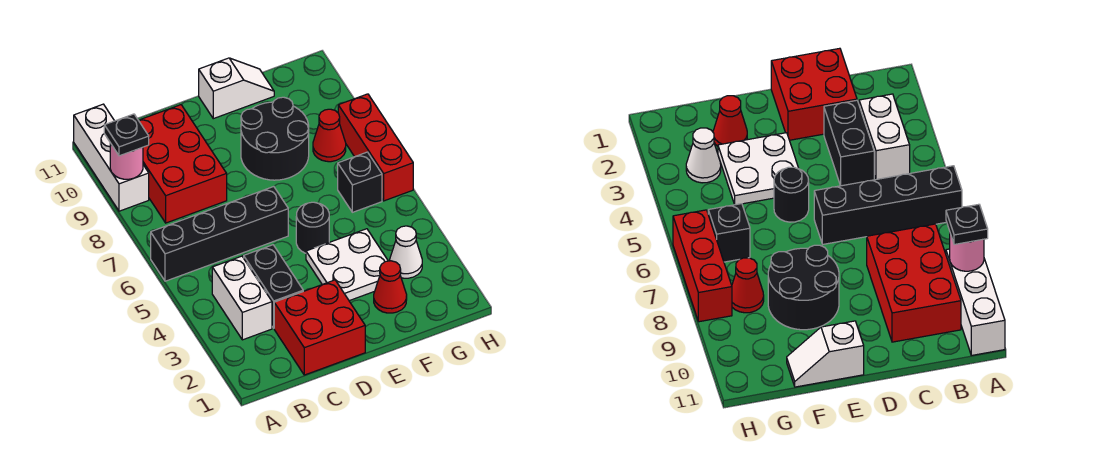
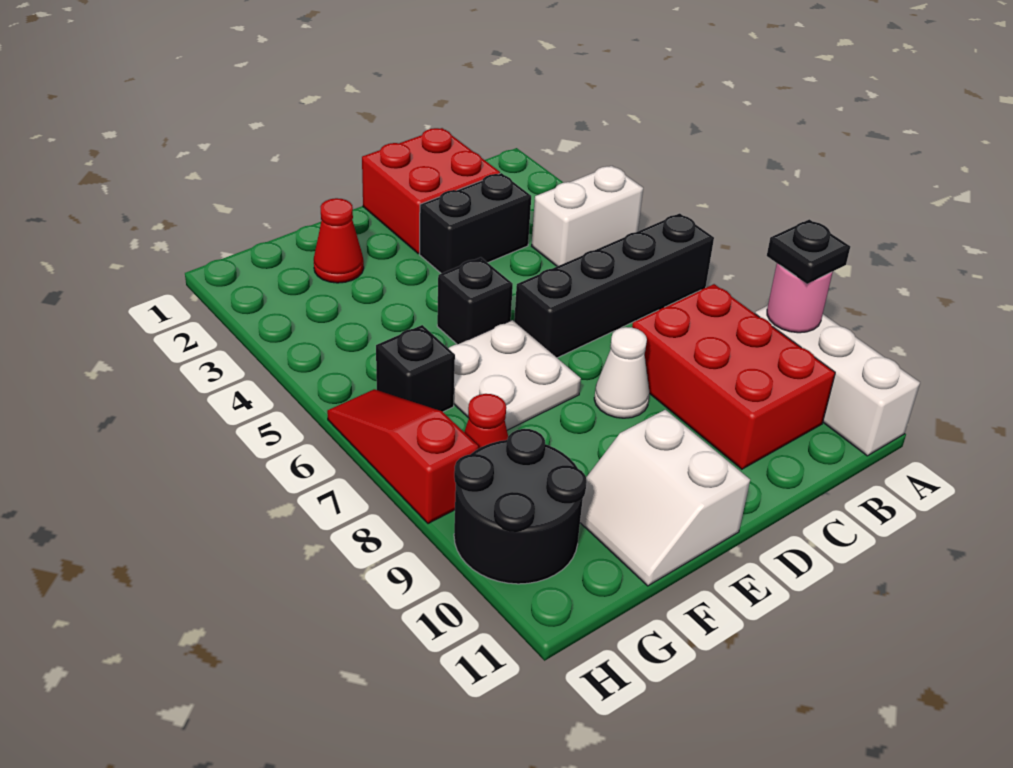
white brick B3:B4 level 1 -> white brick A4:B4 level 1
black brick C3:C4 level 1 -> black brick C3:D3 level 1
white plate E3:F4 level 1 -> white plate E6:F7 level 1
black round brick E5 level 1 -> black brick E5 level 1
black round brick E8:F9 level 1 -> black round brick G9:H10 level 1
white slope E11:F11 level 1 top E -> white slope E10:F11 level 1 top E
white cone G3 level 1 -> white cone D8 level 1
red brick H6:H8 level 1 -> red slope H6:H8 level 1 top 8

